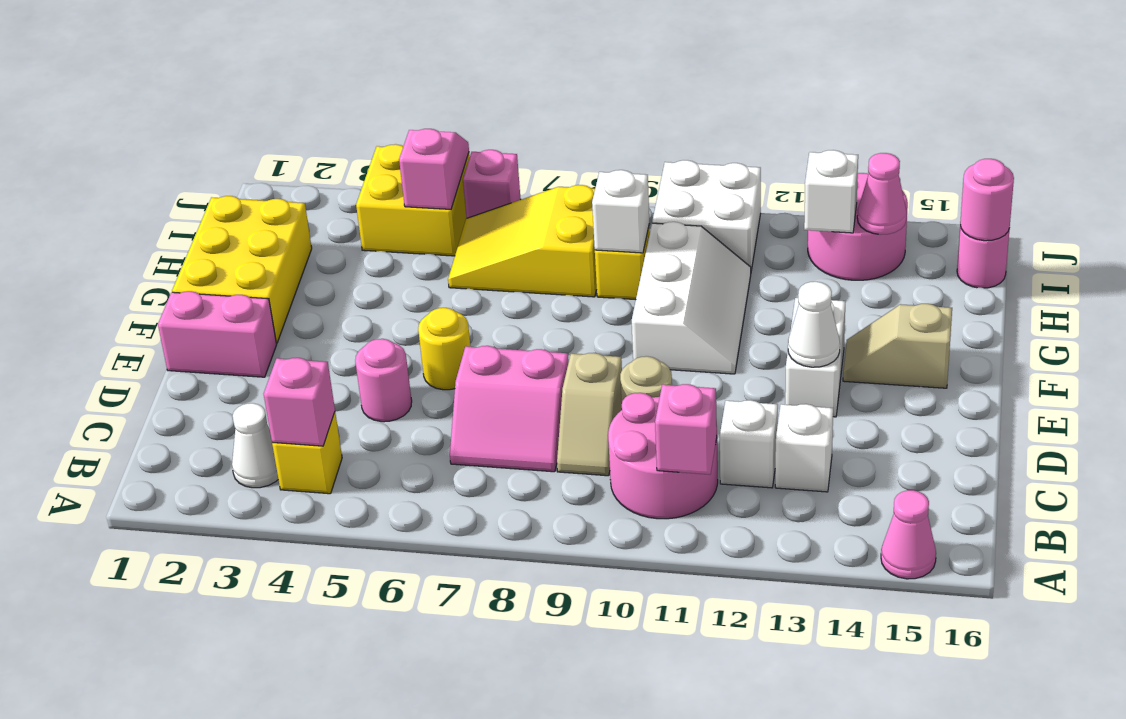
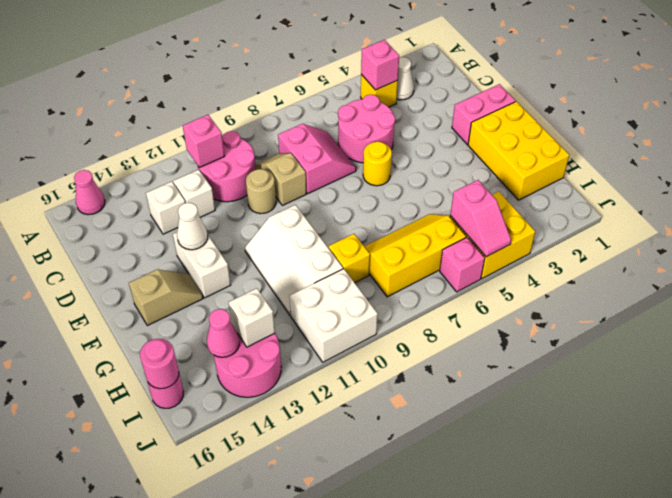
pink slope C7:D8 level 1 top D -> pink slope C7:D8 level 1 top 8
pink round brick D5 level 1 -> pink round brick C5:D6 level 1
yellow slope H6:I8 level 1 top 8 -> yellow slope H6:I8 level 1 top I
white brick H9 level 2 -> none

